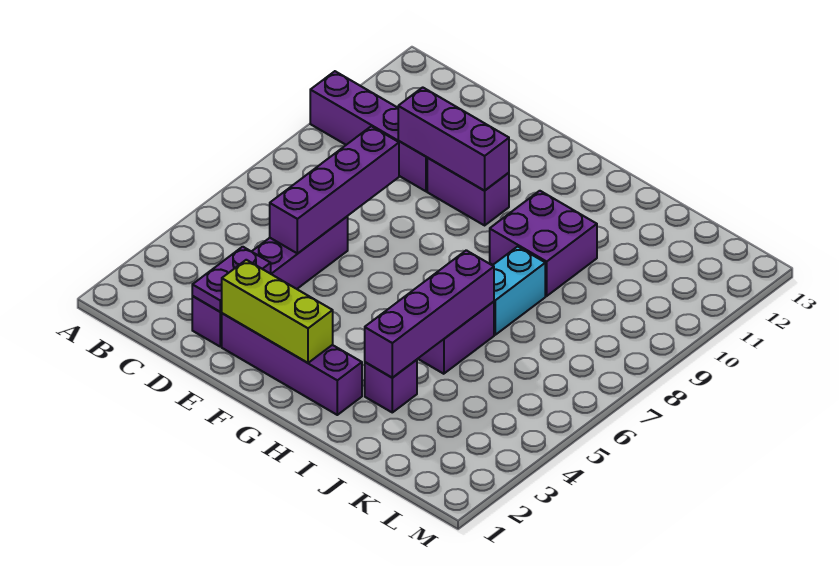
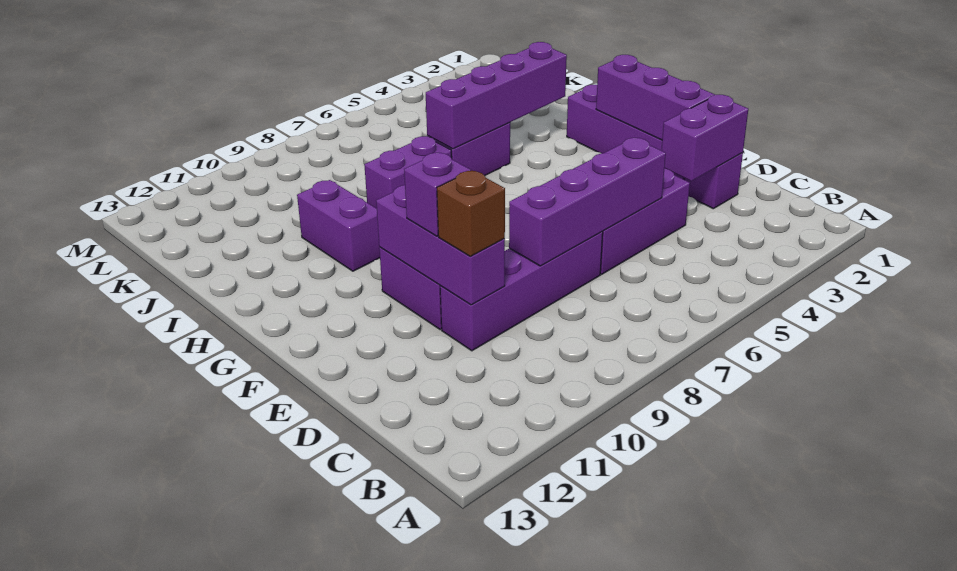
purple brick A10:D10 level 1 -> purple brick D7:D10 level 1
purple plate D2:D3 level 2 -> purple brick D2:D3 level 2
none -> brown brick D10 level 3
lime brick E2:G2 level 2 -> purple brick E2:G2 level 2
purple brick H9:I10 level 1 -> purple brick H10:I10 level 1
purple brick I3 level 1 -> purple brick E10 level 3
cyan brick I7:I8 level 1 -> purple brick I7:I8 level 1

